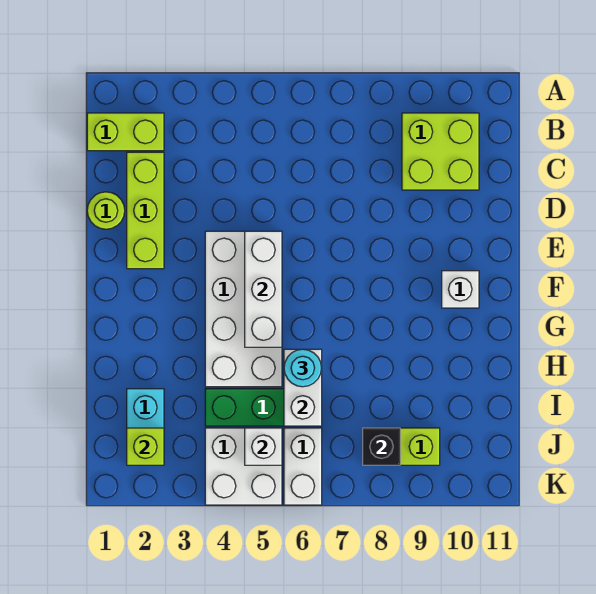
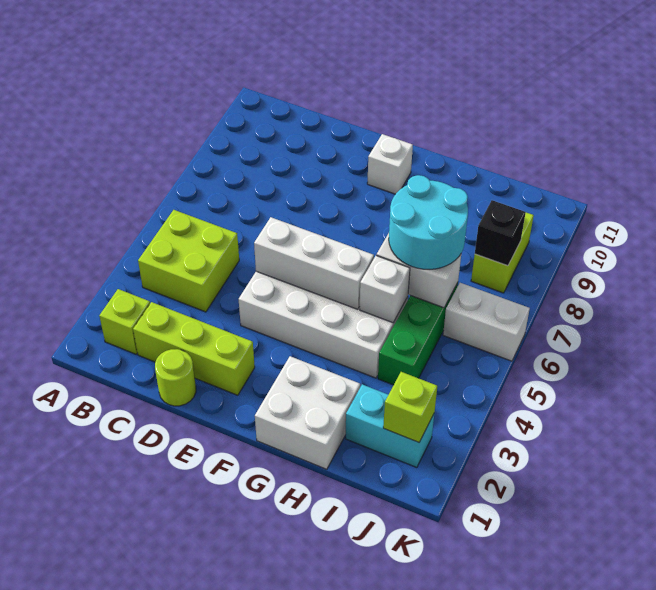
lime brick B1:B2 level 1 -> lime brick B2 level 1
lime brick B9:C10 level 1 -> lime brick B4:C5 level 1
cyan round brick H6 level 3 -> cyan round brick H6:I7 level 3
white brick J4:K5 level 1 -> white brick G1:H2 level 1
white brick J5 level 2 -> white brick H5 level 2

